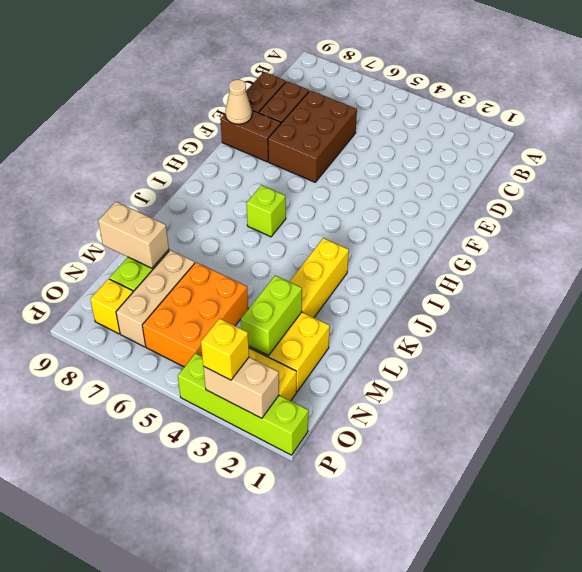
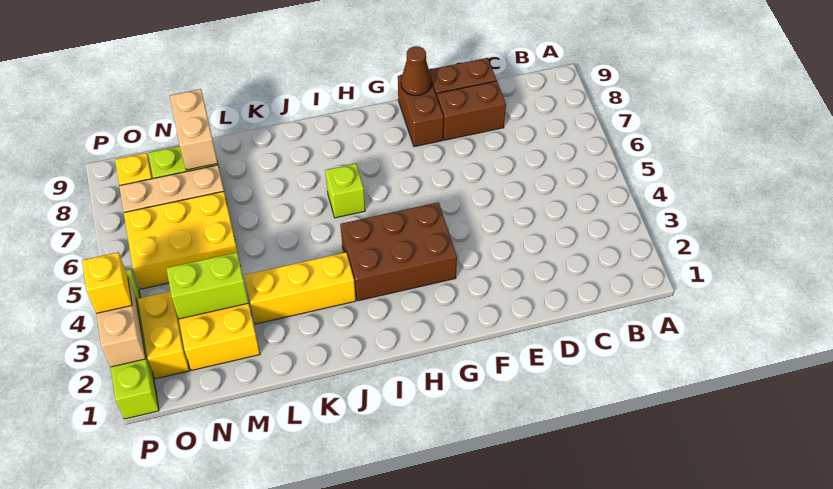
brown brick D6:F7 level 1 -> brown brick G3:I4 level 1
tan cone F9 level 2 -> brown cone F9 level 2
orange brick M5:O6 level 1 -> yellow brick M5:O6 level 1

